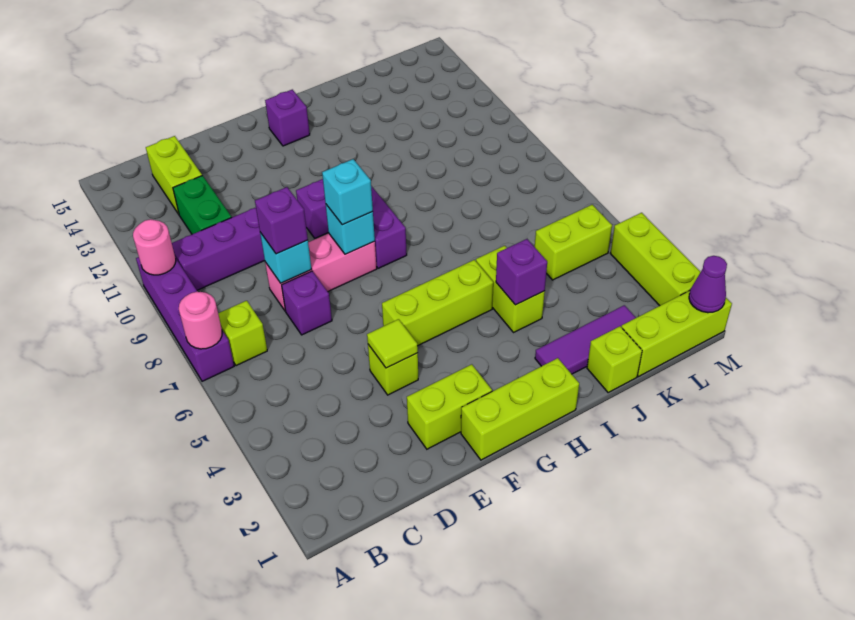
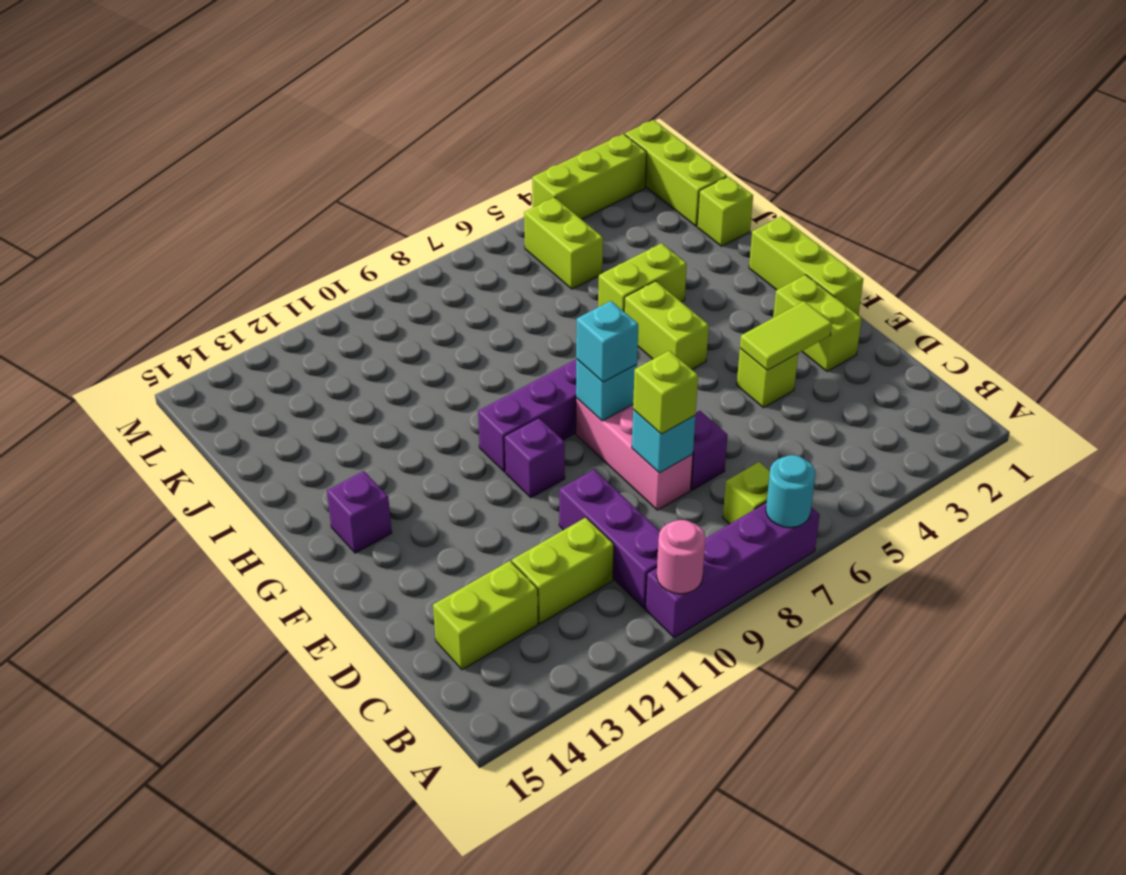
pink round brick A7 level 2 -> cyan round brick A7 level 2
green brick C11:C12 level 1 -> lime brick C11:C12 level 1
purple brick D8 level 3 -> lime brick D8 level 3
lime tile E4 level 2 -> lime tile E3:E4 level 2
lime brick F5:H5 level 1 -> lime brick G5:H5 level 1
purple tile I2:K2 level 1 -> none
purple brick I4 level 2 -> none
purple cone M1 level 2 -> none

